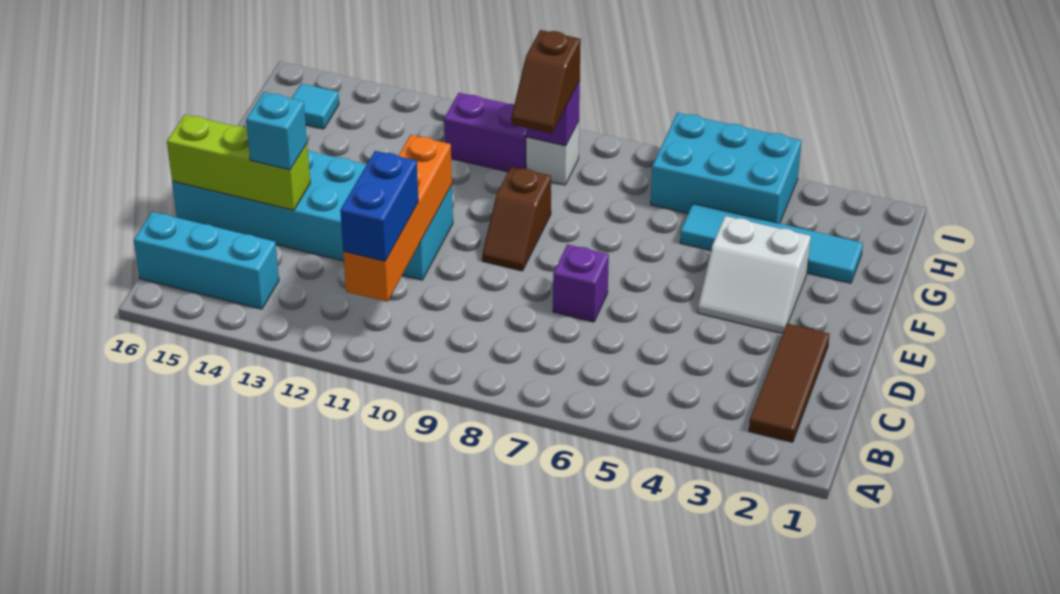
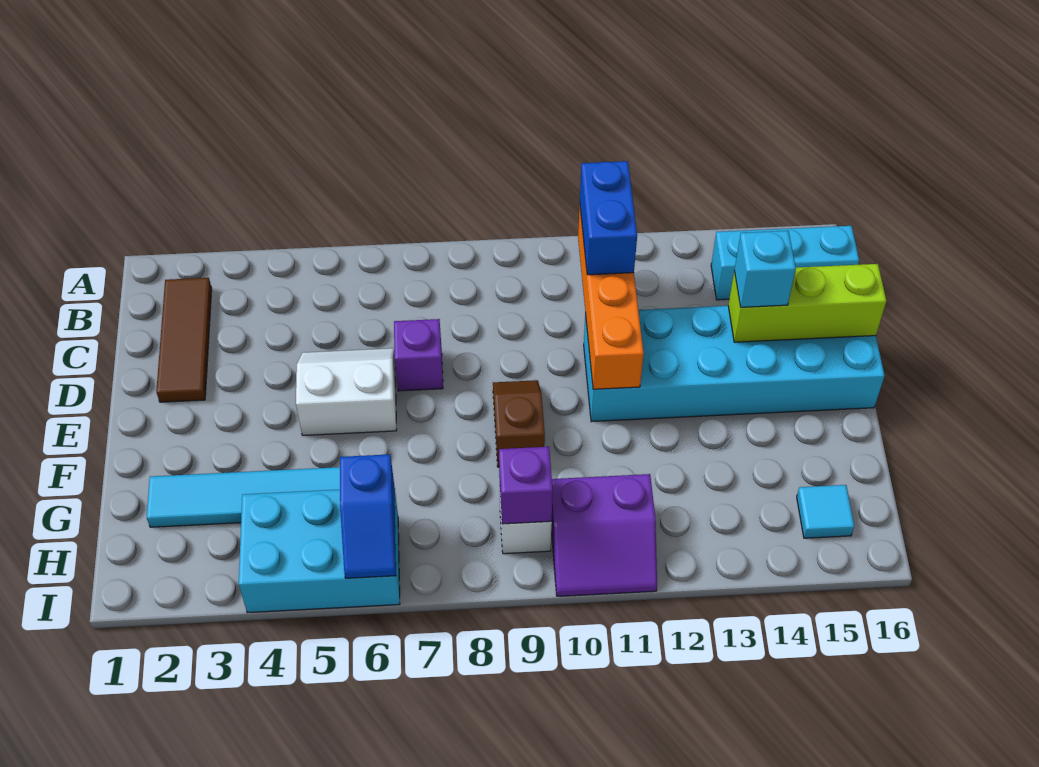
white slope E3:F4 level 1 top F -> white slope D5:E6 level 1 top E
brown slope G9:H9 level 3 top H -> none
none -> blue slope H6:I6 level 2 top H

